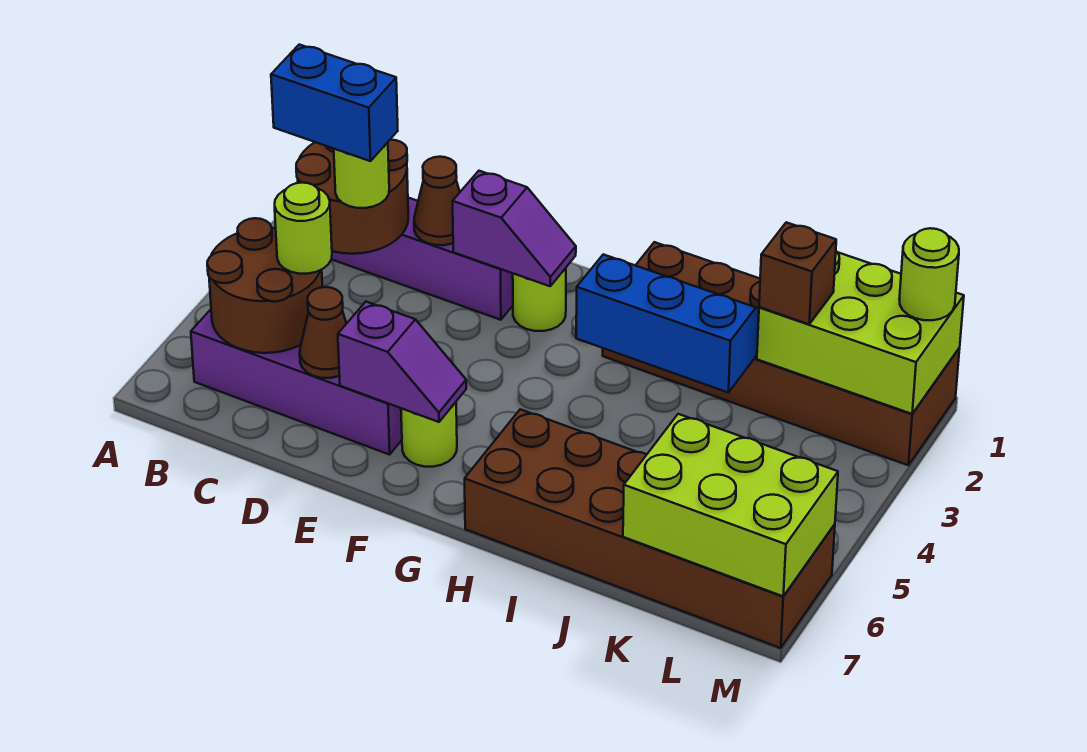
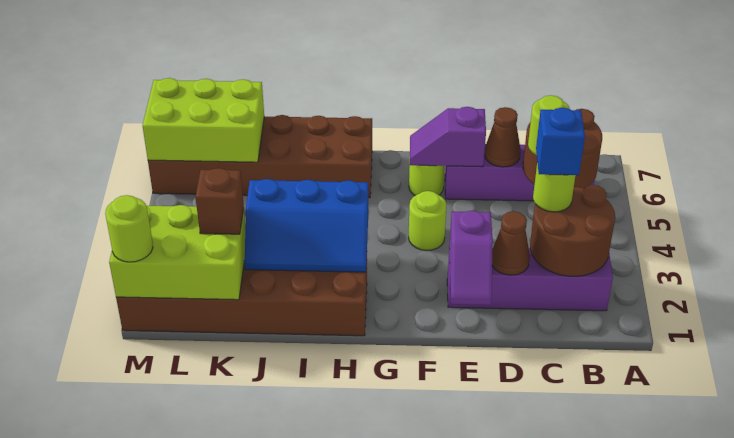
blue brick B3:C3 level 4 -> blue brick C3 level 4
purple slope E2:F2 level 2 top E -> purple slope E1:E2 level 2 top 2
lime round brick F2 level 1 -> lime round brick F4 level 1

